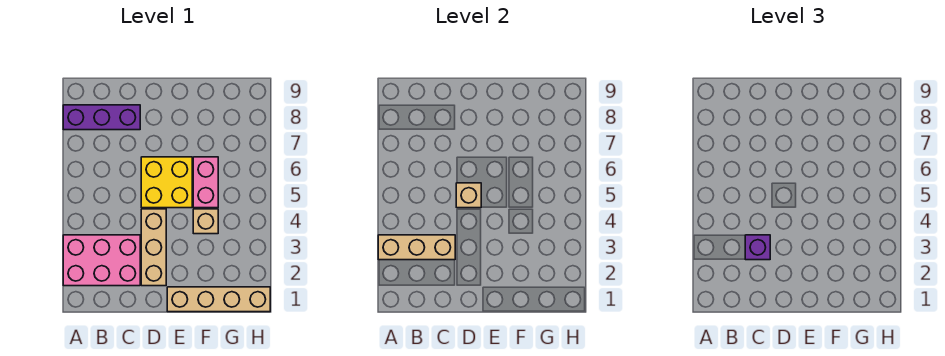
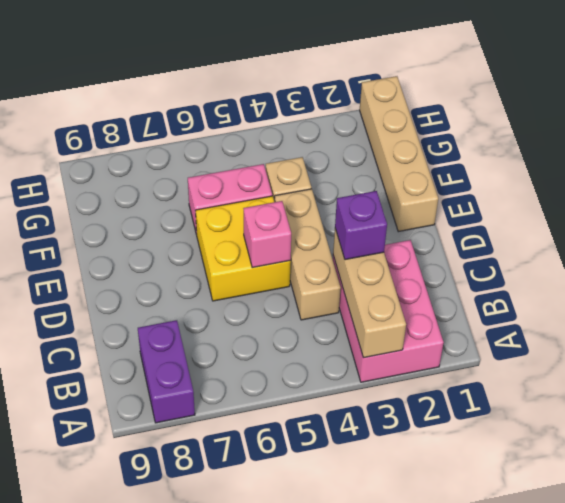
purple brick A8:C8 level 1 -> purple brick A8:B8 level 1
tan brick D2:D4 level 1 -> tan brick C4:E4 level 1
tan brick D5 level 2 -> pink brick D5 level 2

